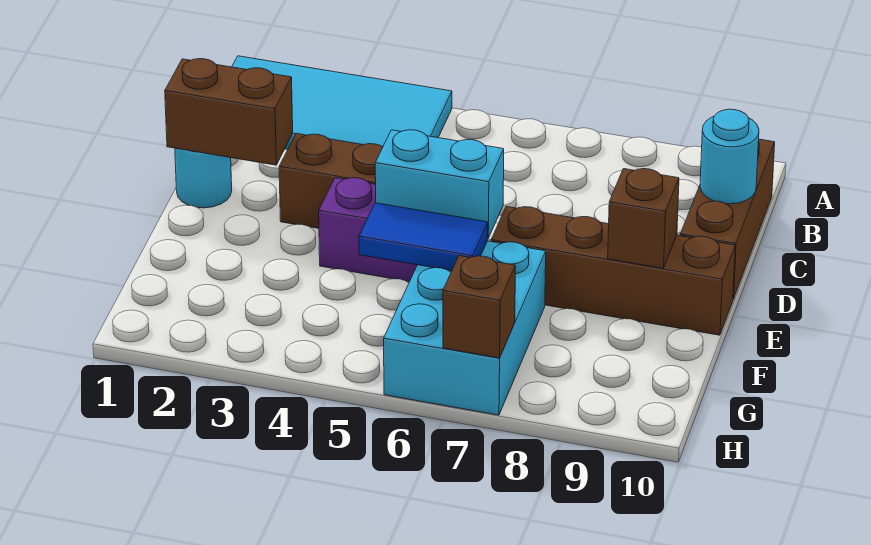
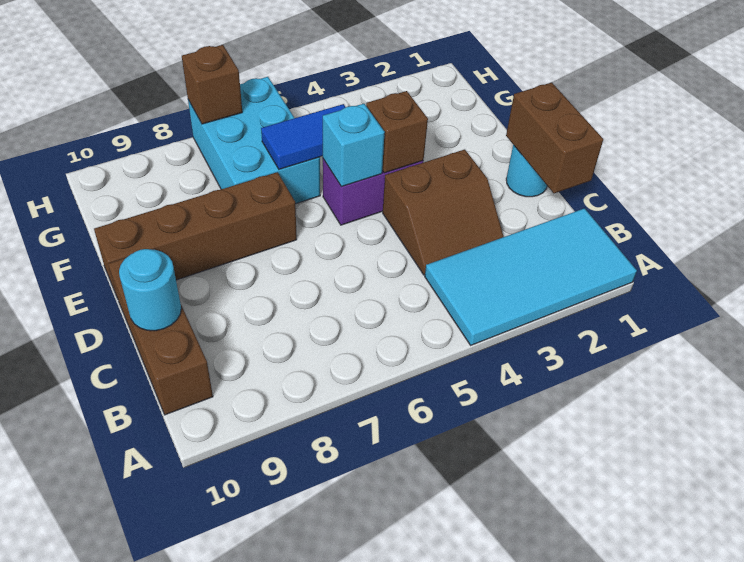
brown brick D1:D2 level 2 -> brown brick C1:D1 level 2
cyan brick E5:E6 level 2 -> cyan brick E5 level 2
brown brick E9 level 2 -> brown brick E4 level 2

